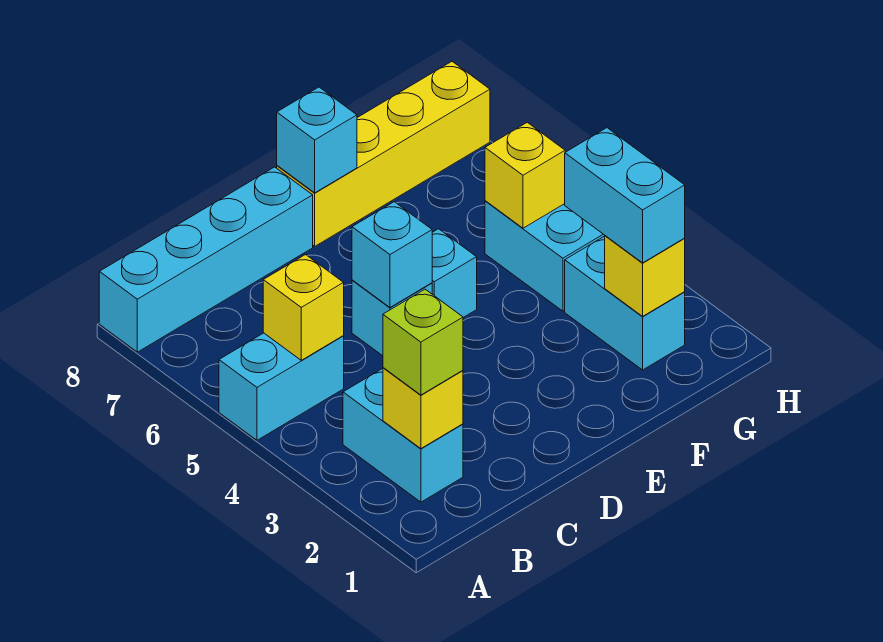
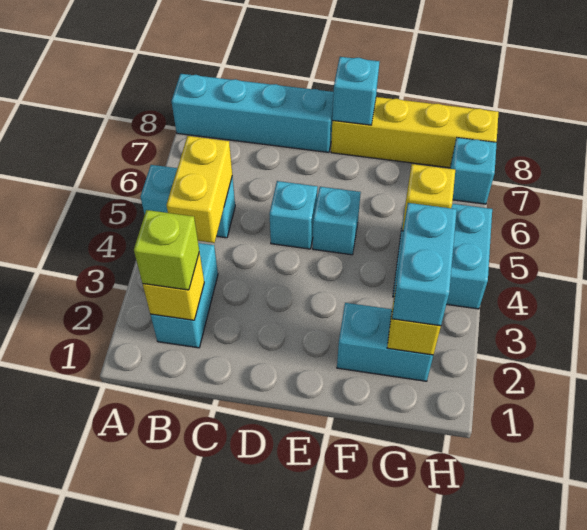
yellow brick B5 level 2 -> yellow brick B4:B5 level 2
cyan brick D5 level 2 -> cyan brick H7 level 1
cyan brick G2:G3 level 1 -> cyan brick F2:G2 level 1

